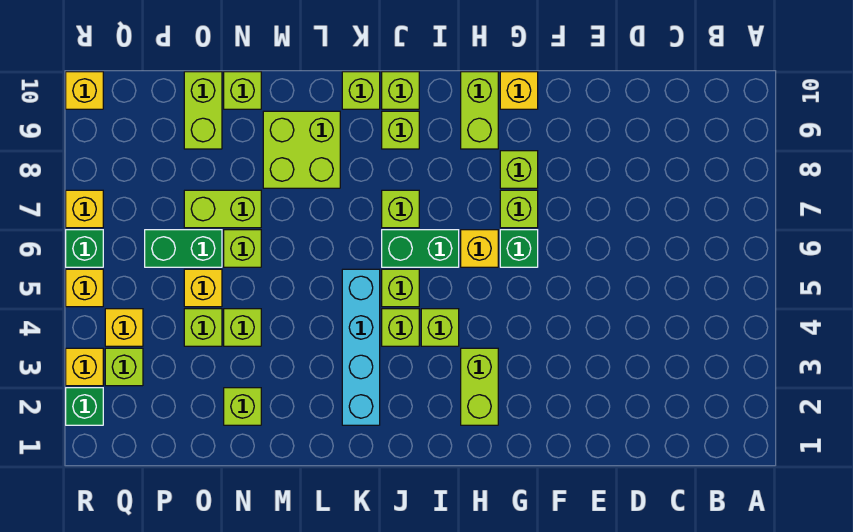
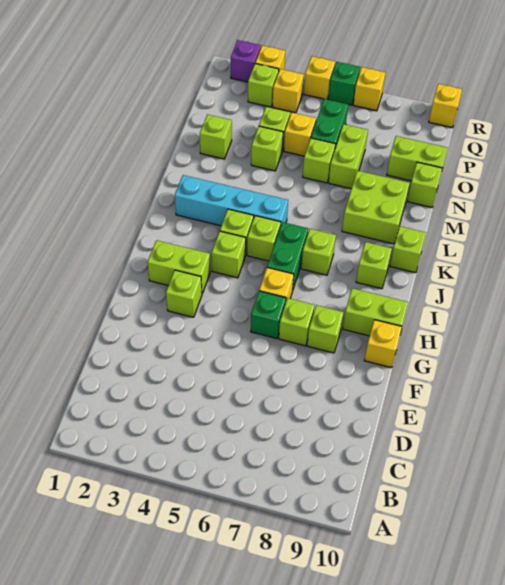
lime brick J10 level 1 -> lime brick G3 level 1
green brick R2 level 1 -> purple brick R2 level 1

